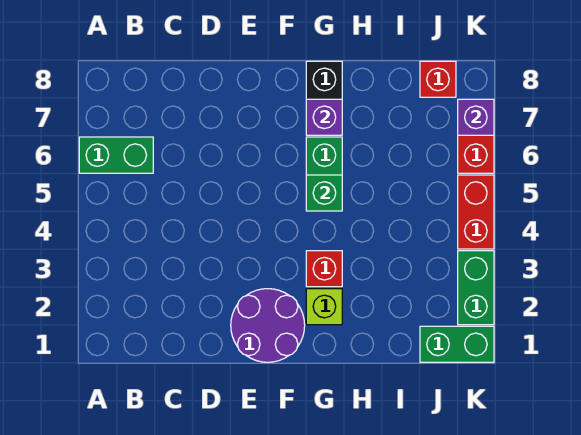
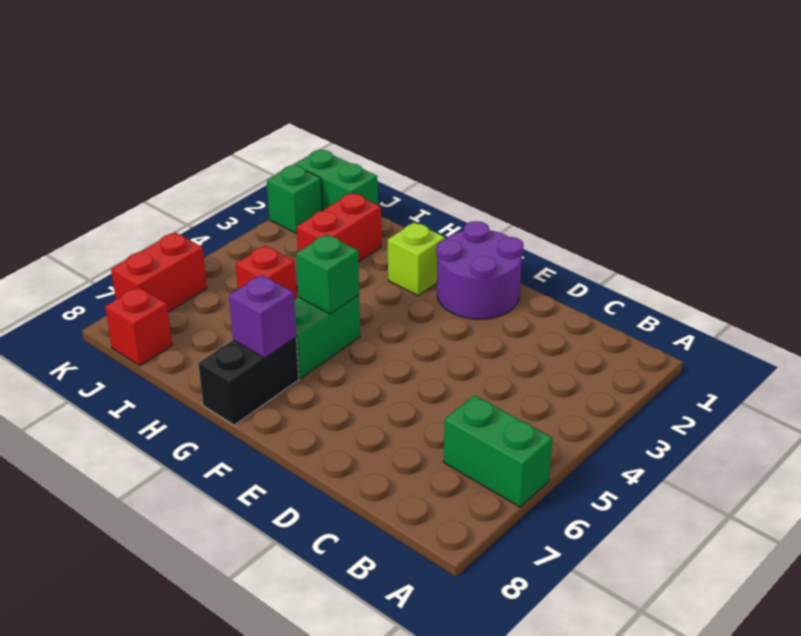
red brick G3 level 1 -> red brick I5 level 1
green brick K2:K3 level 1 -> green brick K2 level 1
red brick K4:K5 level 1 -> red brick I2:I3 level 1
purple brick K7 level 2 -> none

